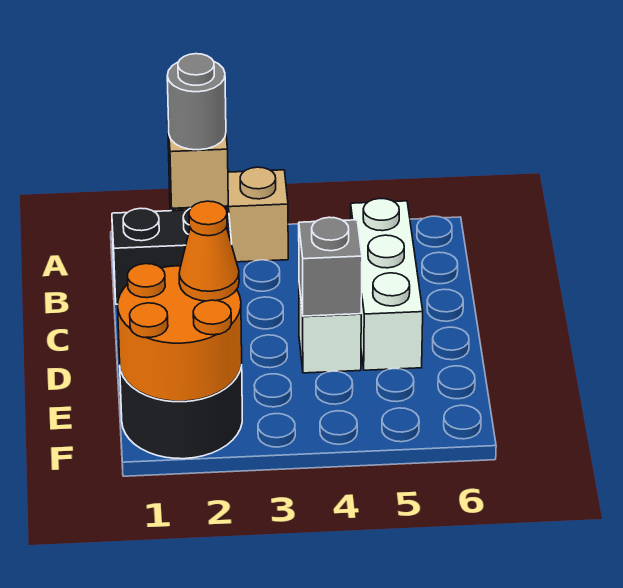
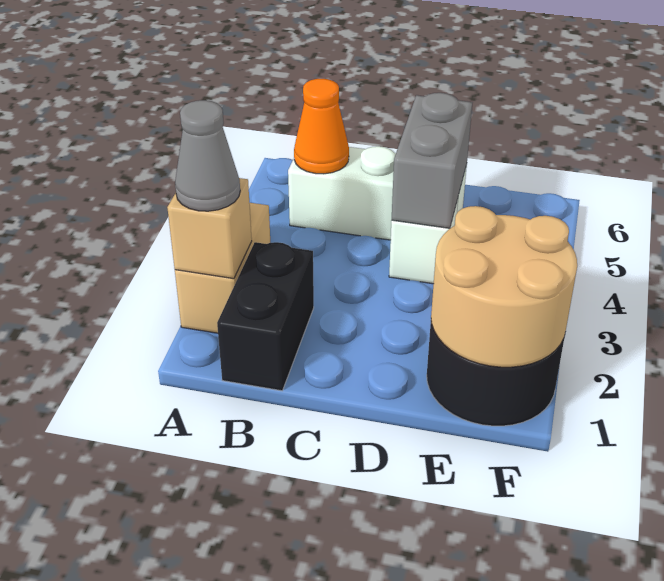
grey round brick A2 level 3 -> grey cone A2 level 3
grey brick D4 level 2 -> grey brick D4:D5 level 2
orange round brick E1:F2 level 2 -> tan round brick E1:F2 level 2
orange cone E2 level 3 -> orange cone B5 level 2

